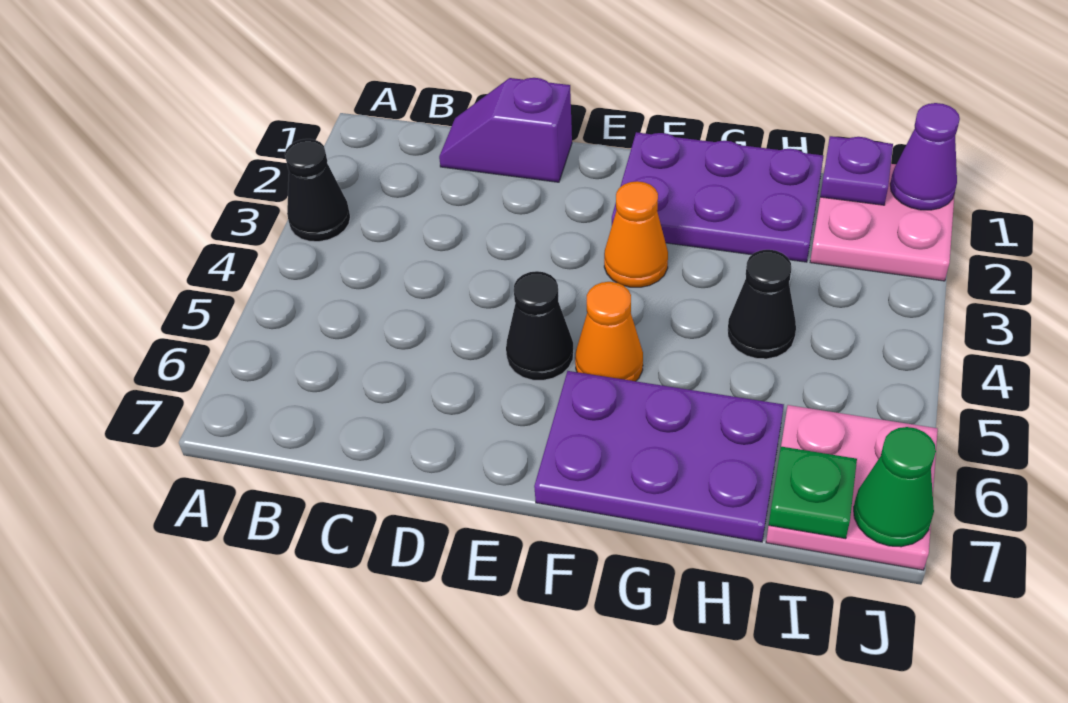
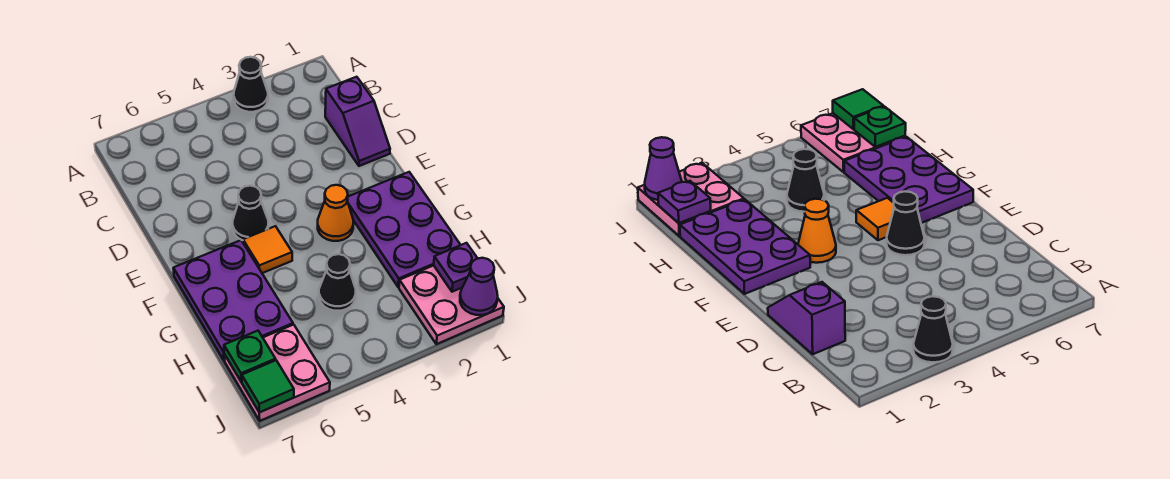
purple slope C1:D1 level 1 top D -> purple slope C1:D1 level 1 top C
orange cone F5 level 1 -> orange tile F5 level 1
green cone J7 level 2 -> green tile J7 level 2

